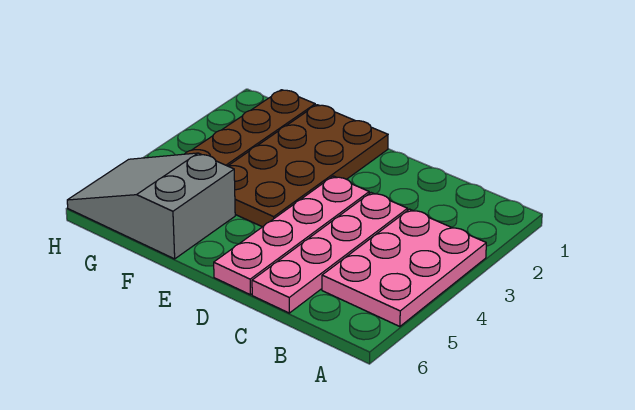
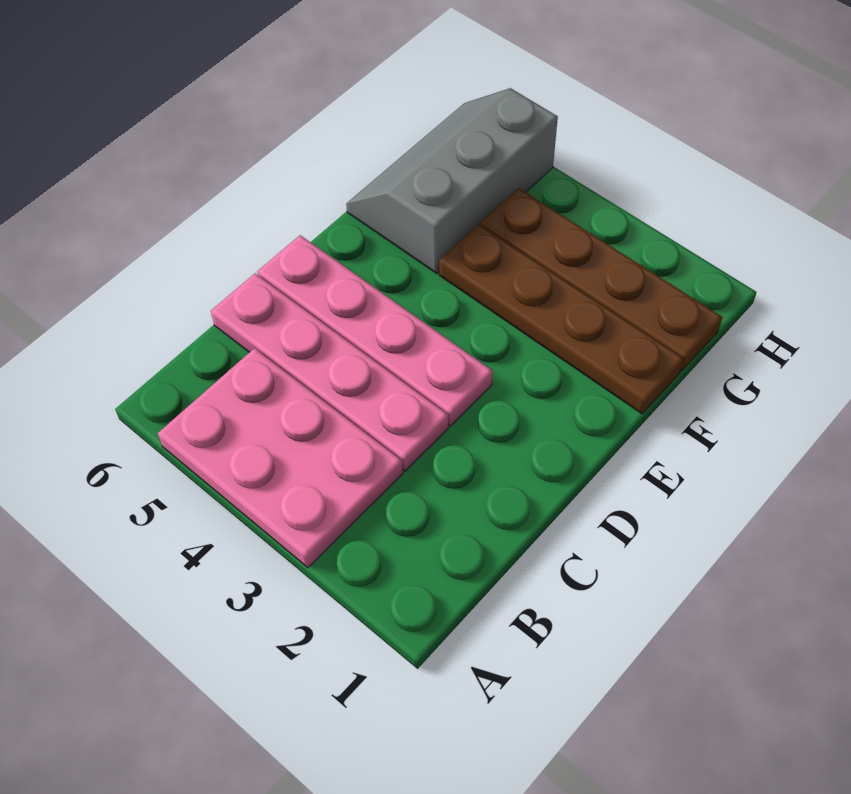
brown plate E1:F4 level 1 -> brown plate F1:F4 level 1
grey slope F5:H6 level 1 top F -> grey slope F5:H6 level 1 top 5

